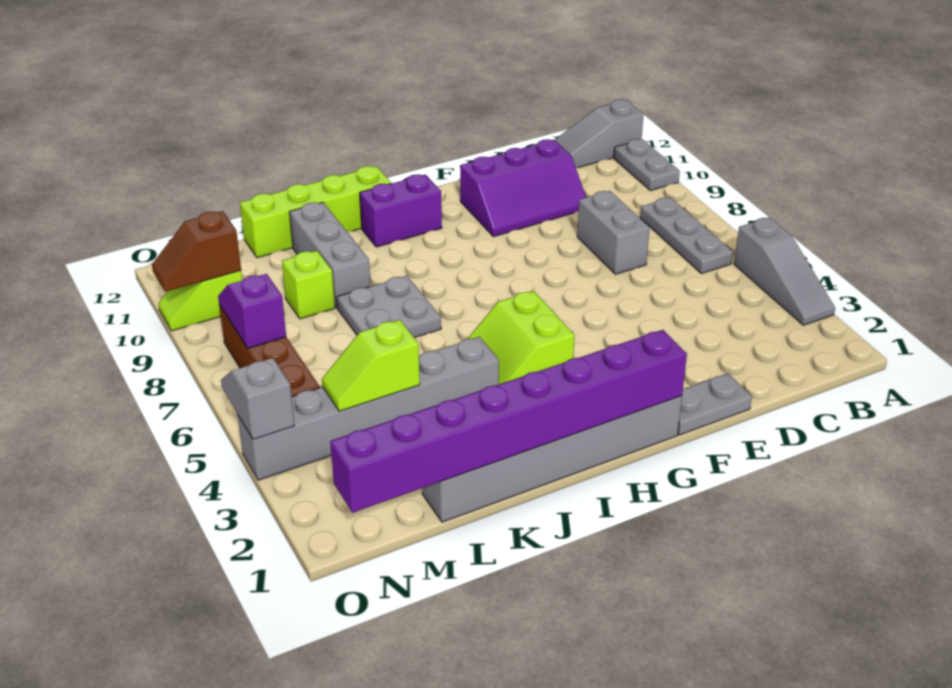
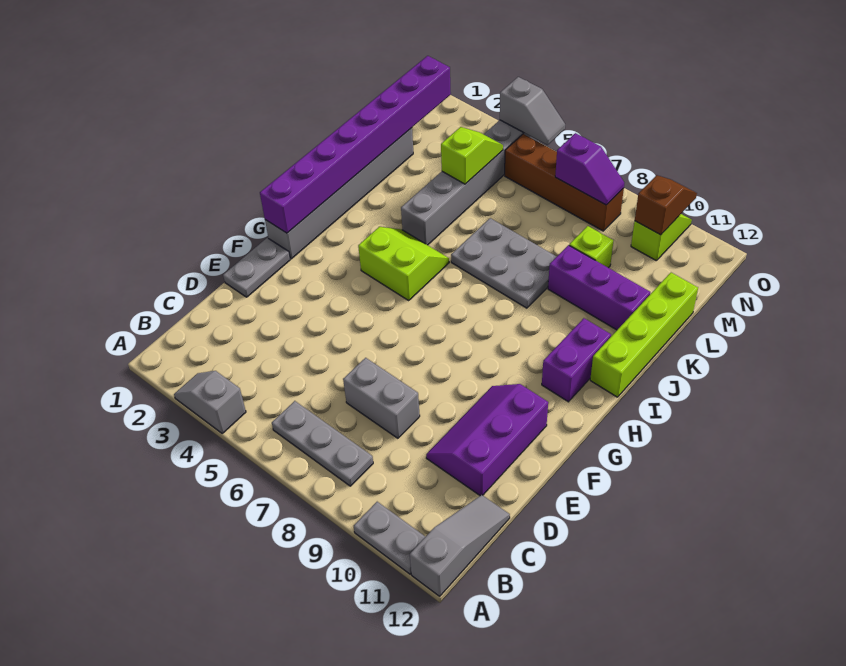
grey slope A3:A5 level 1 top 5 -> grey slope A3:A4 level 1 top 4
grey plate J7:K8 level 1 -> grey plate J6:K8 level 1
grey brick K9:K11 level 1 -> purple brick K9:K11 level 1

